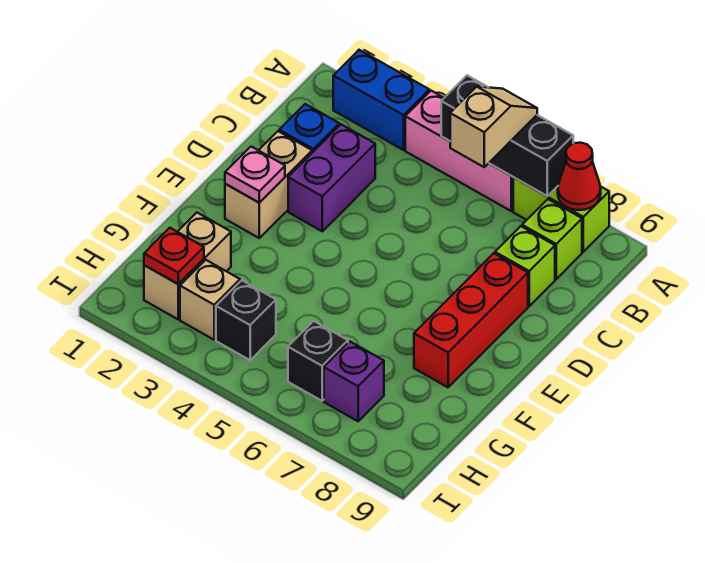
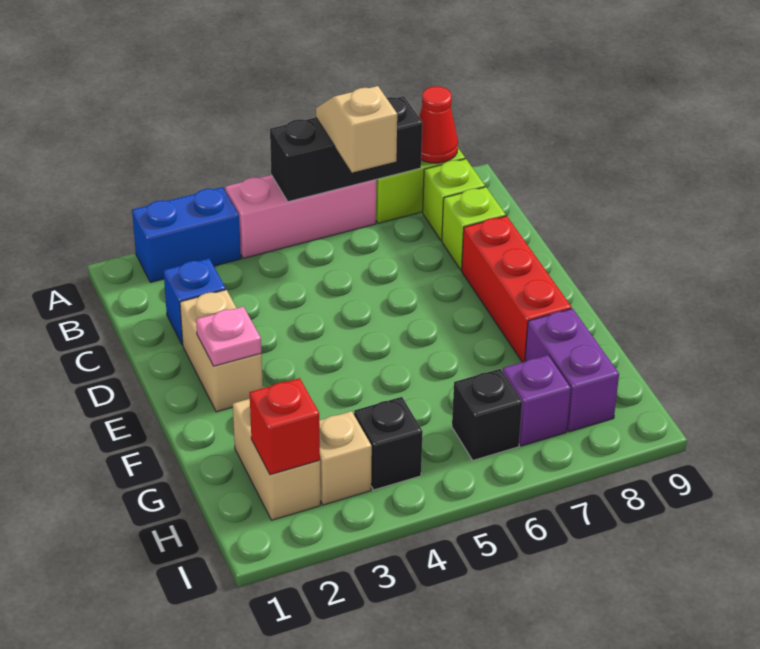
purple brick C3:D3 level 1 -> purple brick G8:H8 level 1
red plate H2 level 2 -> red brick H2 level 2

